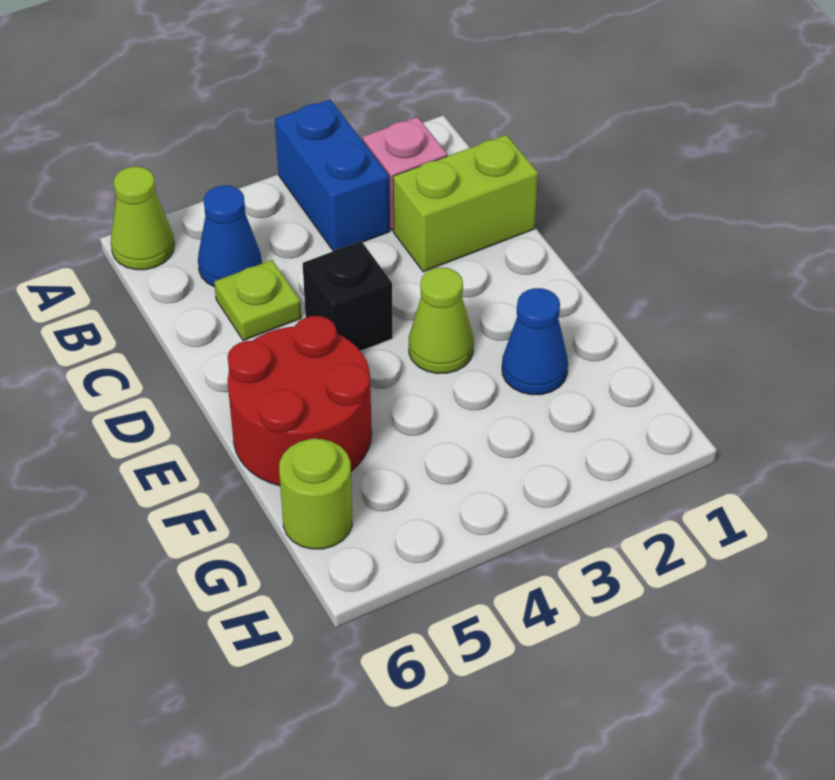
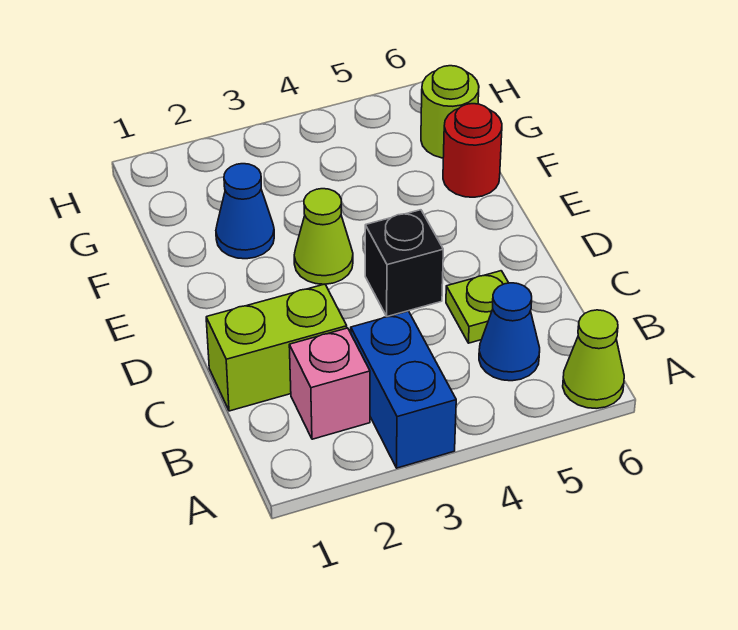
red round brick E5:F6 level 1 -> red round brick F6 level 1

